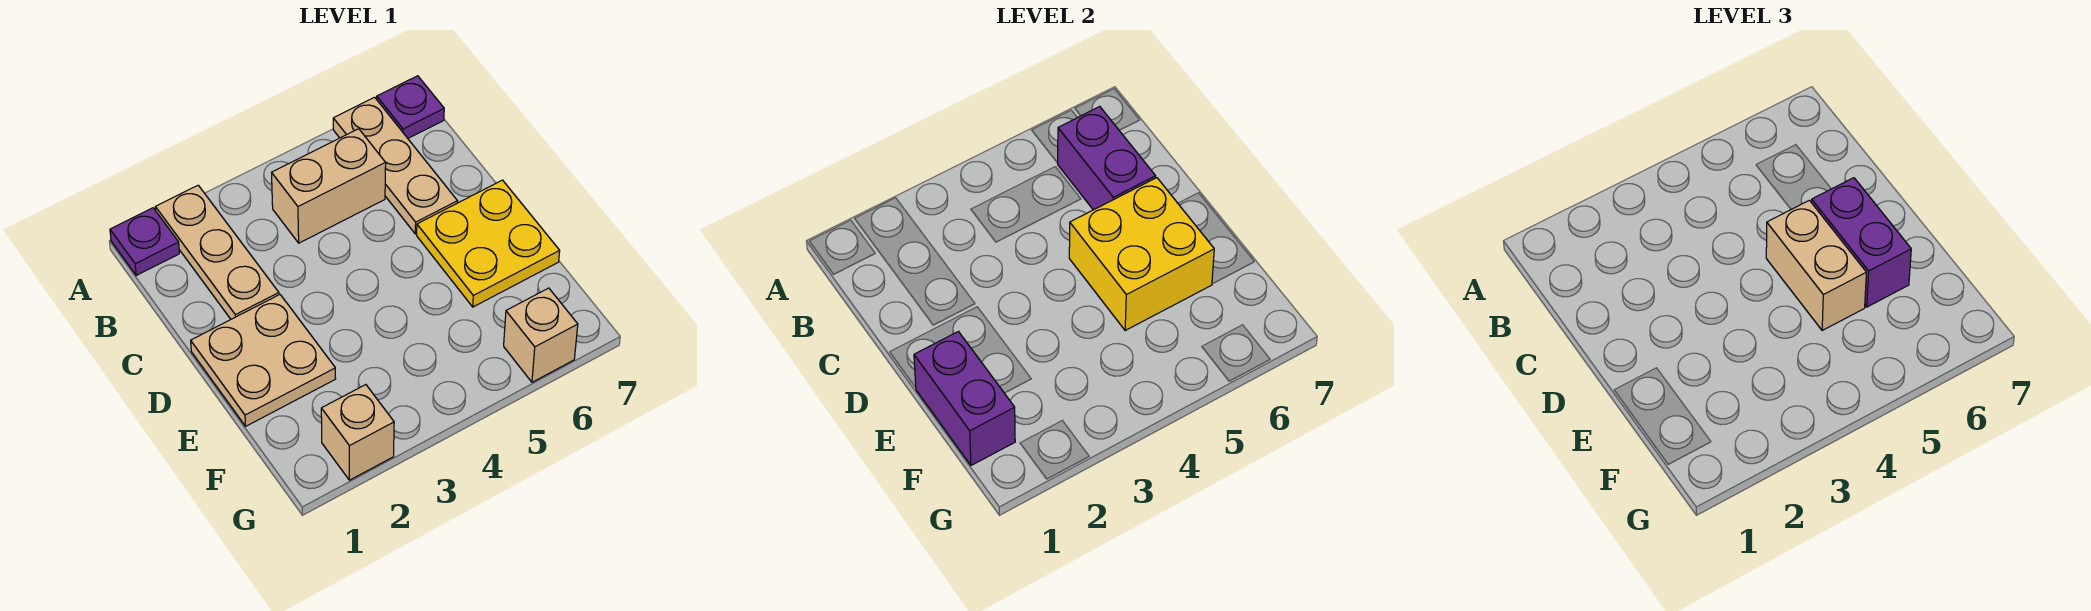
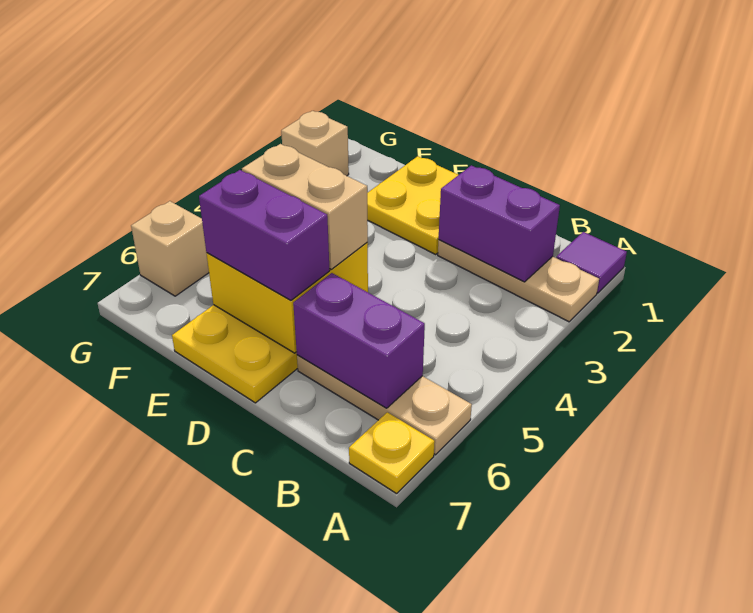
purple plate A1 level 1 -> purple tile A1 level 1
purple plate A7 level 1 -> yellow plate A7 level 1
tan brick B4:B5 level 1 -> none
tan plate D1:E2 level 1 -> yellow plate D1:E2 level 1
purple brick E1:F1 level 2 -> purple brick B2:C2 level 2

